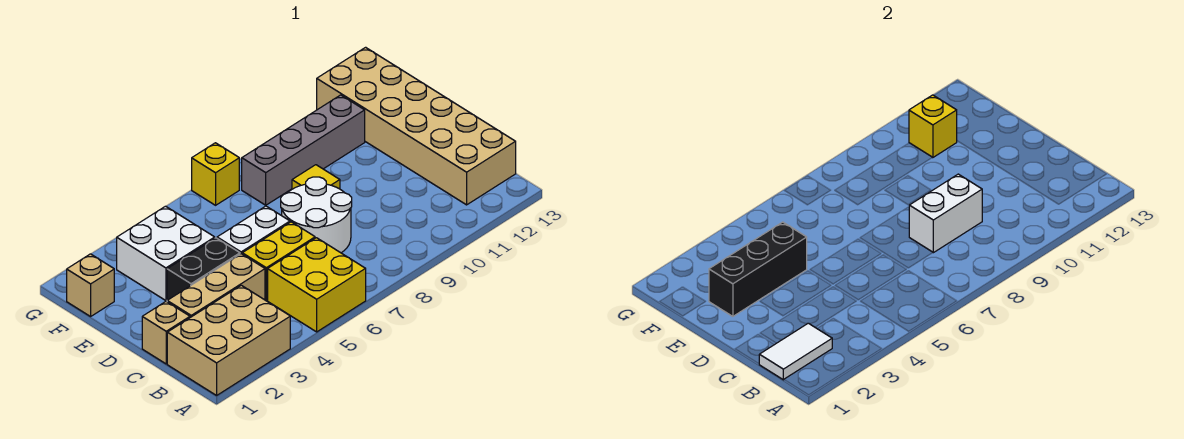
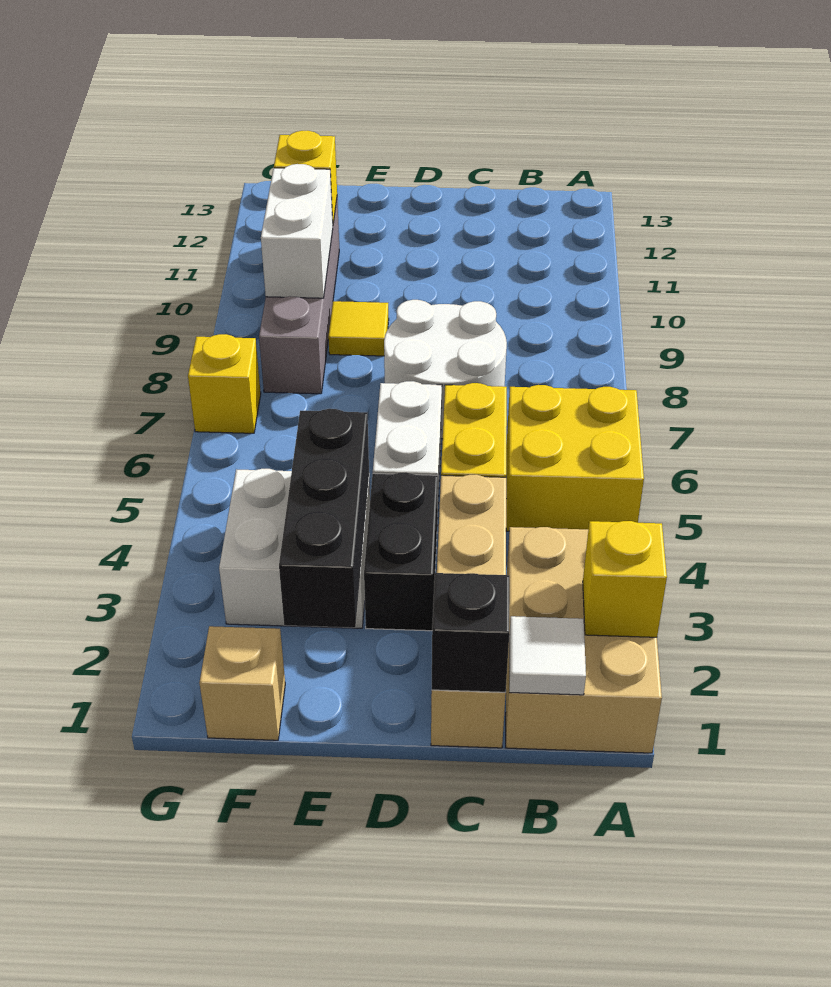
none -> yellow brick A2 level 2
white tile B1:B2 level 2 -> white tile B1 level 2
tan brick B12:G13 level 1 -> none
none -> black brick C1 level 2
white brick C8:C9 level 2 -> white brick F9:F10 level 2

